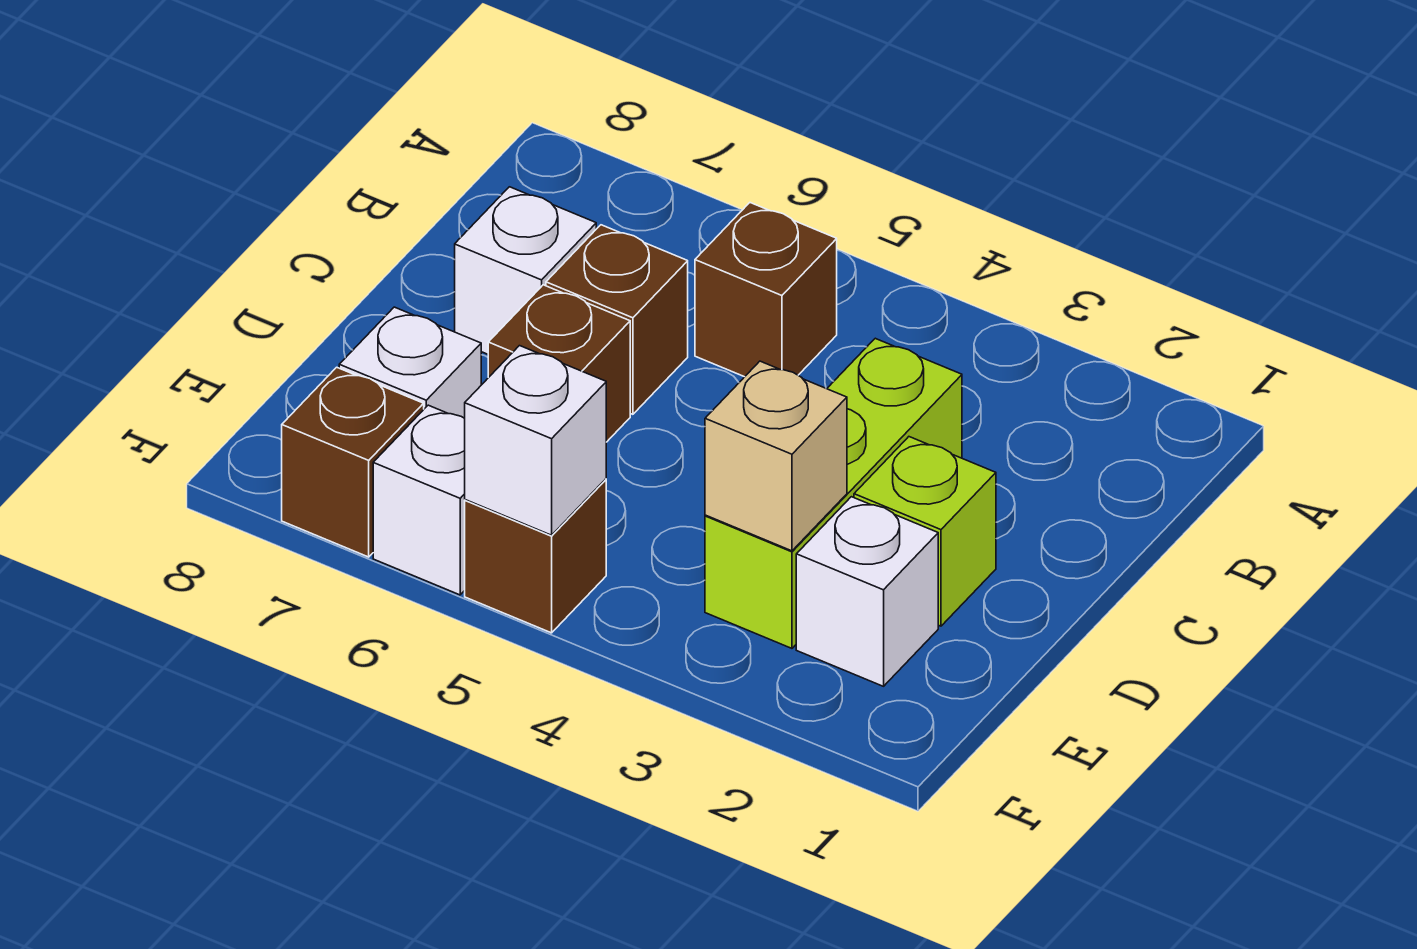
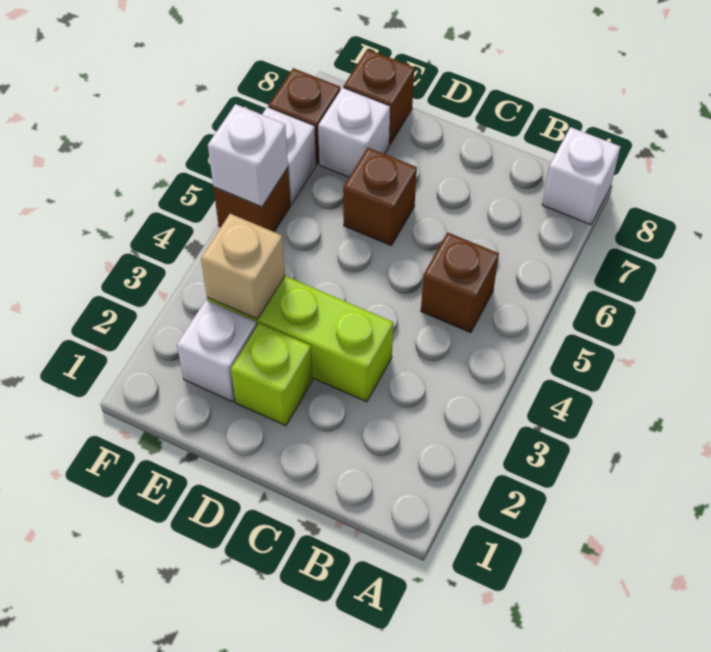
brown brick C6 level 1 -> brown brick E8 level 1
white brick C7 level 1 -> white brick A8 level 1

